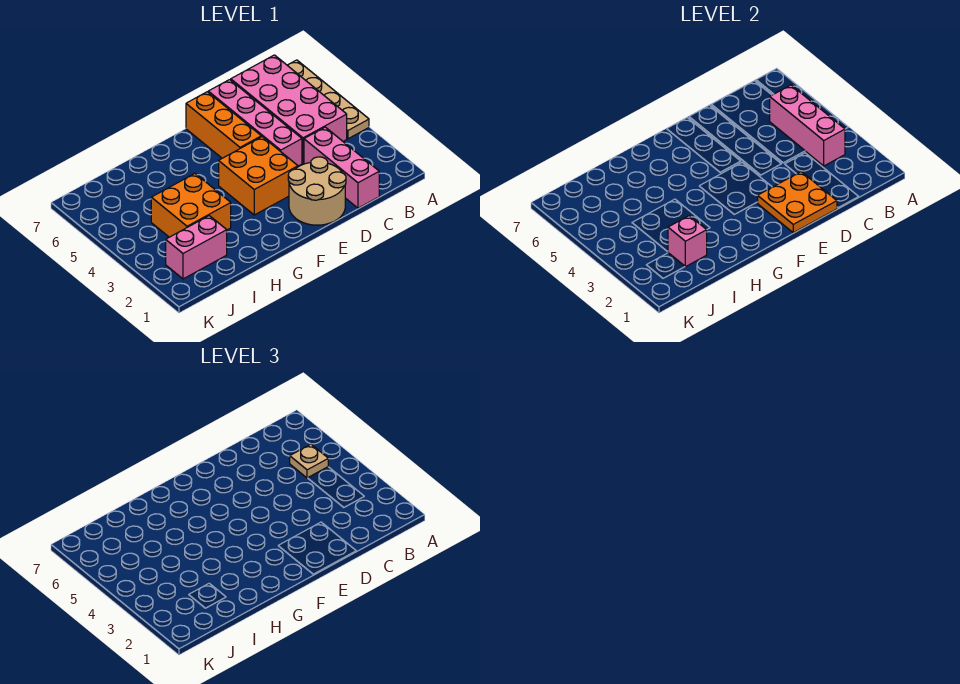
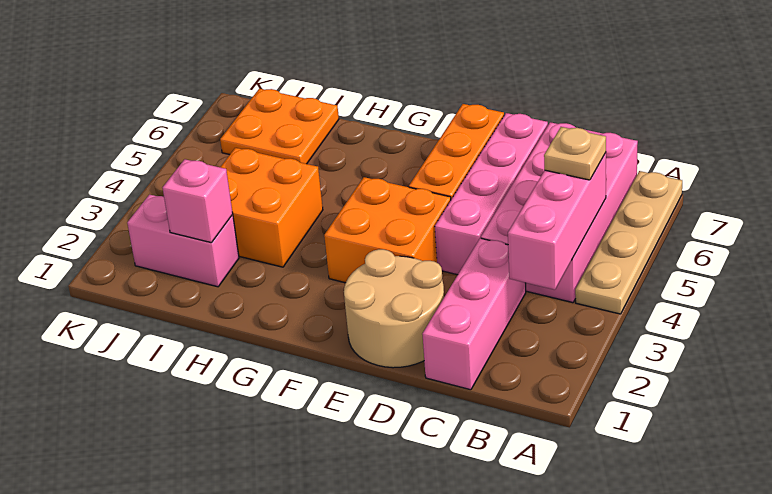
orange plate D1:E2 level 2 -> orange plate I6:J7 level 1

